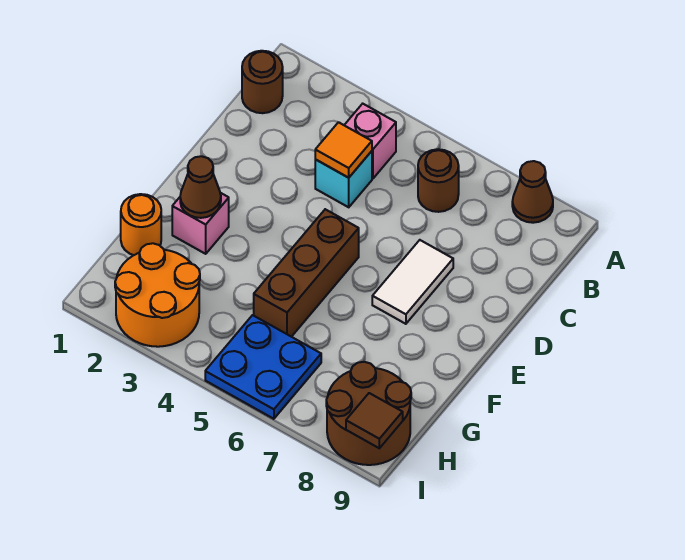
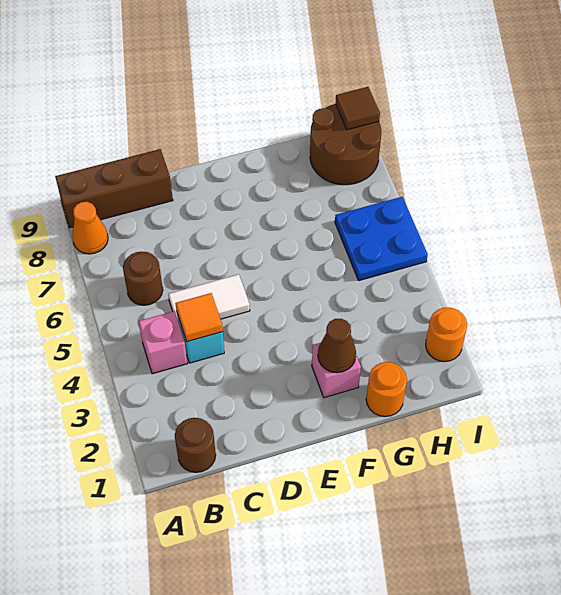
brown cone A8 level 1 -> orange cone A8 level 1
white tile D7:E7 level 1 -> white tile C5:D5 level 1
brown brick E5:G5 level 1 -> brown brick A9:C9 level 1
orange round brick H2:I3 level 1 -> orange round brick I2 level 1

